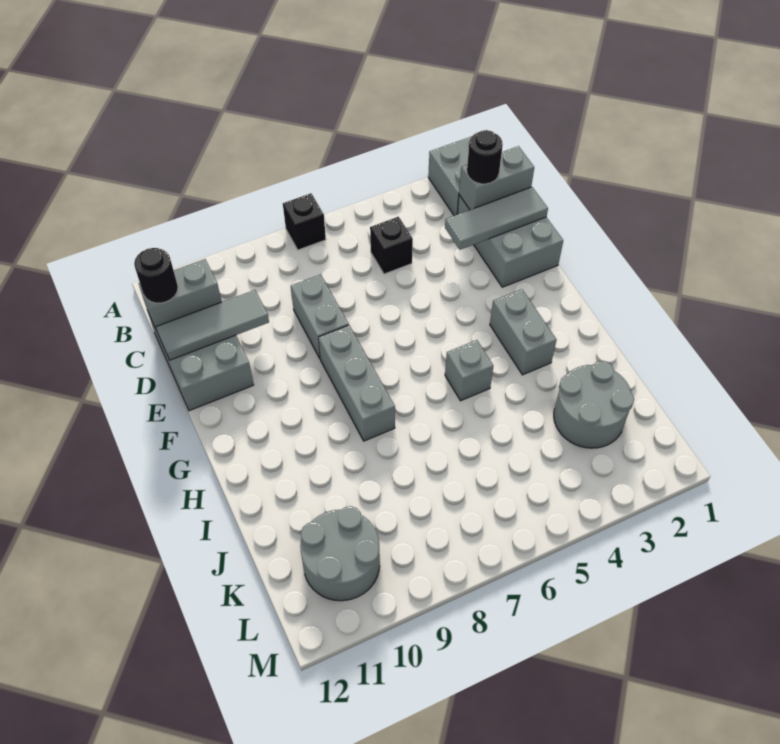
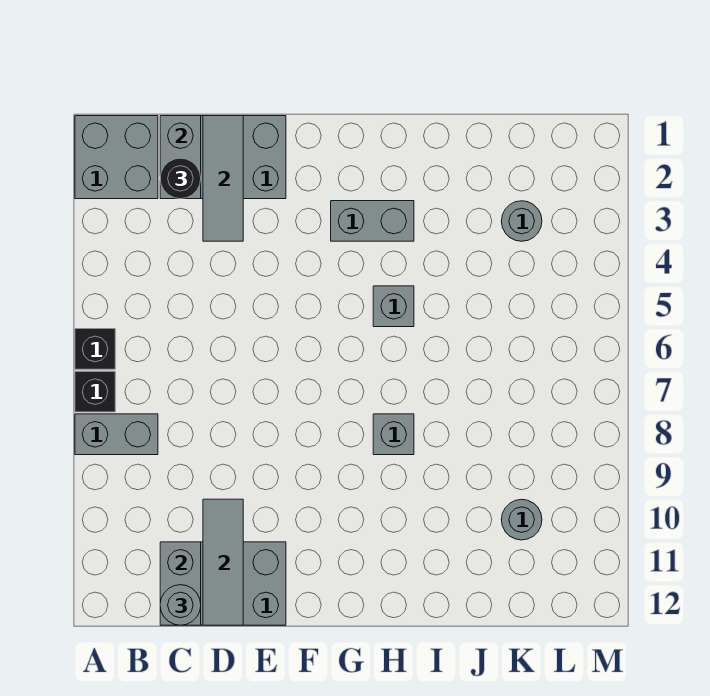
black brick C5 level 1 -> black brick A6 level 1
black round brick C12 level 3 -> grey round brick C12 level 3
grey brick D8:E8 level 1 -> grey brick A8:B8 level 1
grey brick F8:H8 level 1 -> grey brick H8 level 1
grey round brick J2:K3 level 1 -> grey round brick K3 level 1
grey round brick K10:L11 level 1 -> grey round brick K10 level 1

